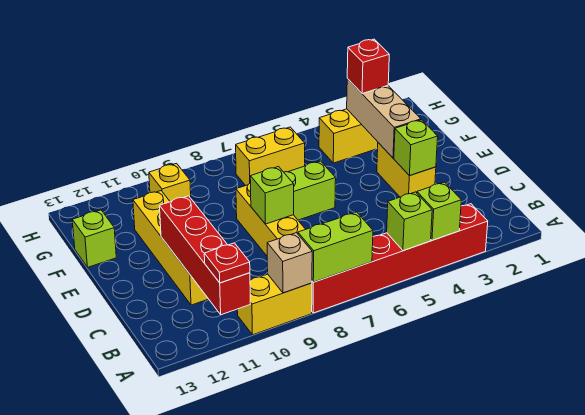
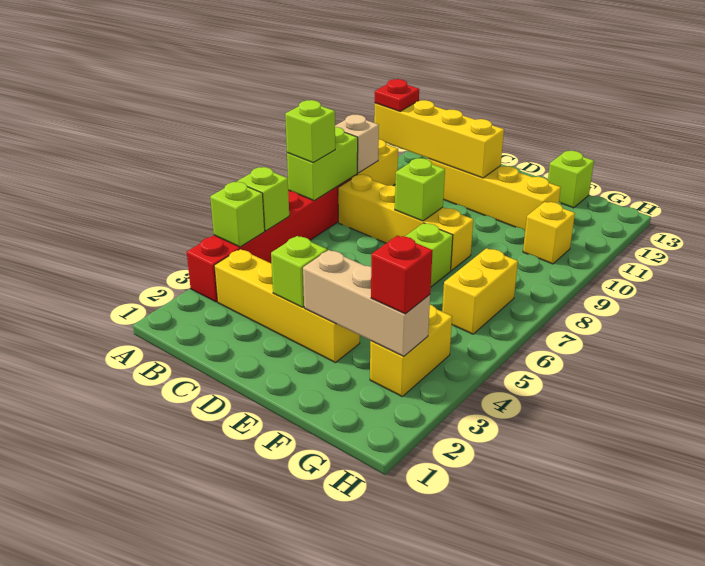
none -> lime brick A7 level 3
red brick A11:D11 level 2 -> yellow brick A11:D11 level 2
yellow brick D3:E3 level 1 -> yellow brick B3:E3 level 1

